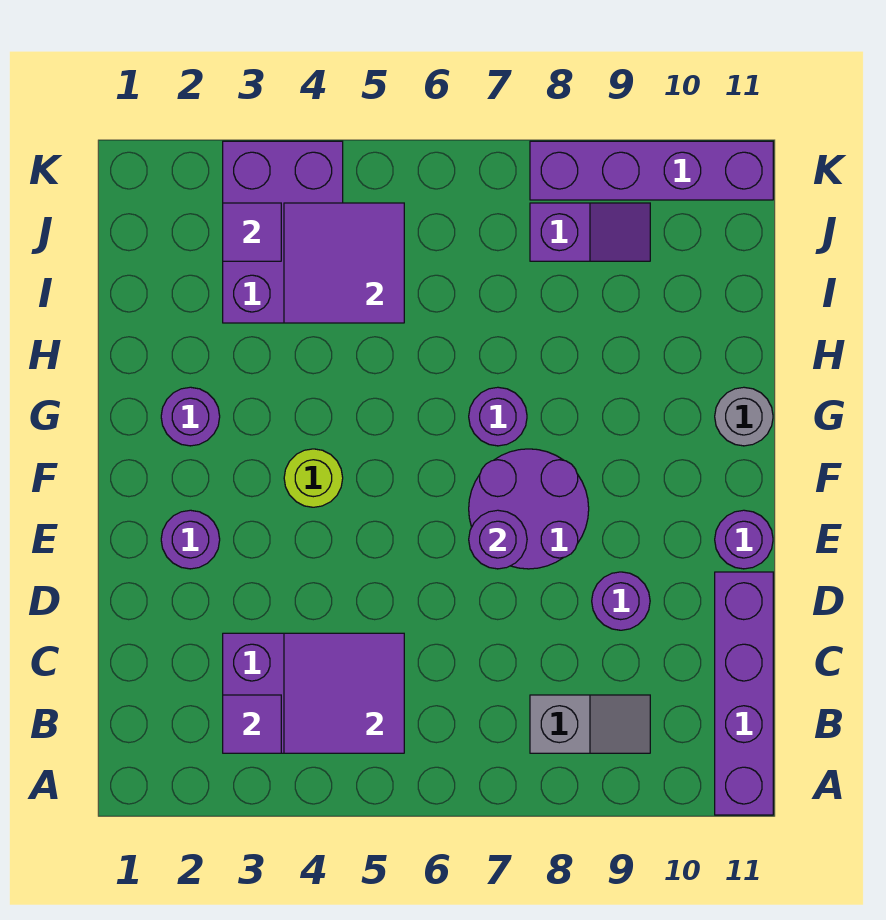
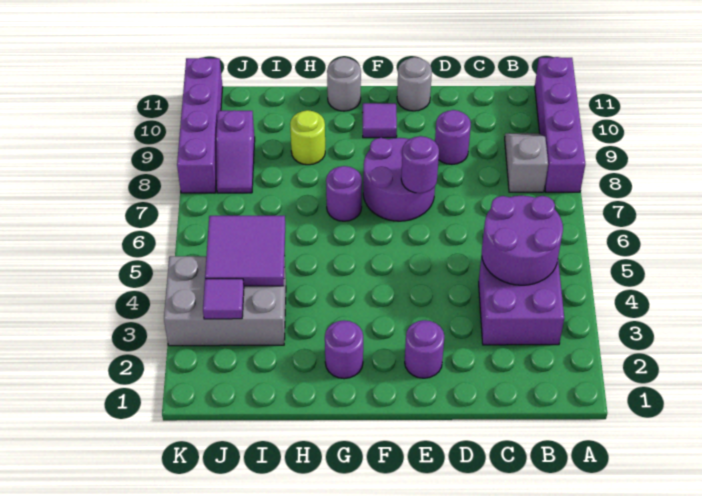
purple brick A11:D11 level 1 -> purple brick A8:A11 level 1
purple tile B3 level 2 -> purple tile F10 level 1
purple tile B4:C5 level 2 -> purple round brick B4:C5 level 2
purple round brick E11 level 1 -> grey round brick E11 level 1
lime round brick F4 level 1 -> lime round brick H9 level 1
purple brick I3:K4 level 1 -> grey brick I3:K4 level 1
purple slope J8:J9 level 1 top 8 -> purple slope J8:J9 level 1 top 9

